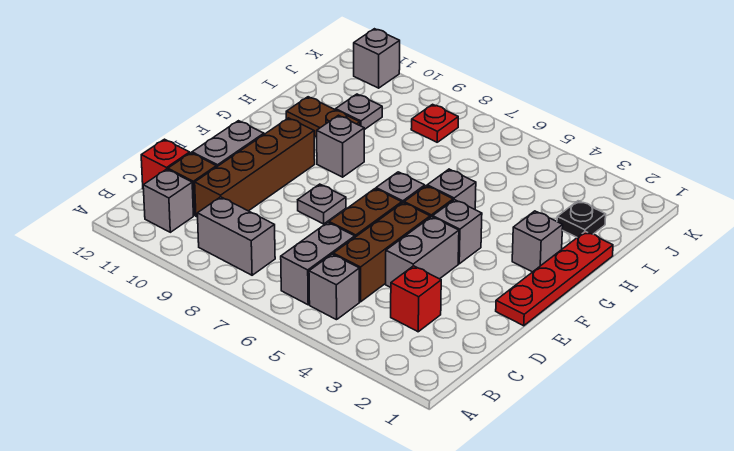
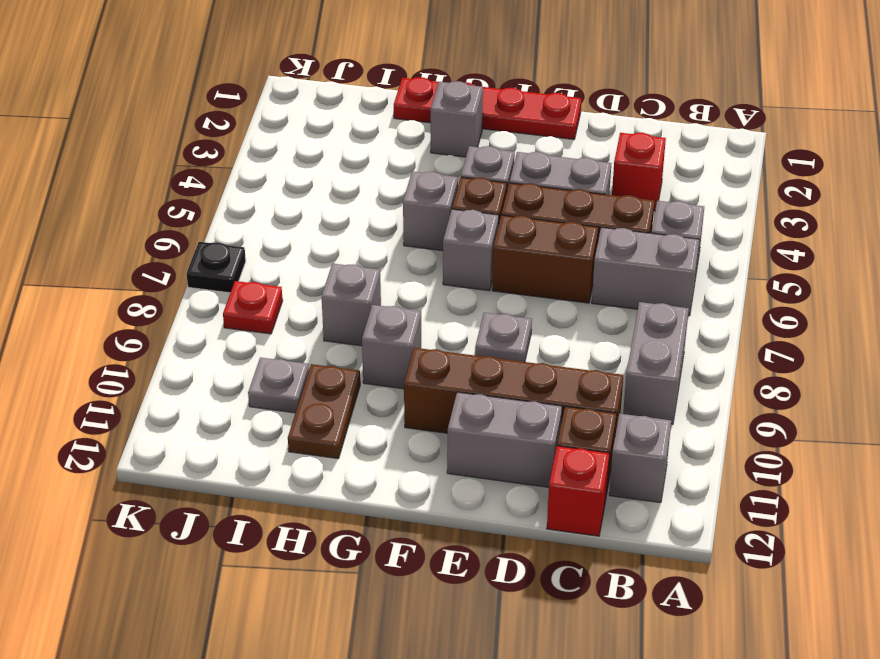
black plate I2 level 1 -> black plate K7 level 1
grey brick K11 level 1 -> grey brick H8 level 1

